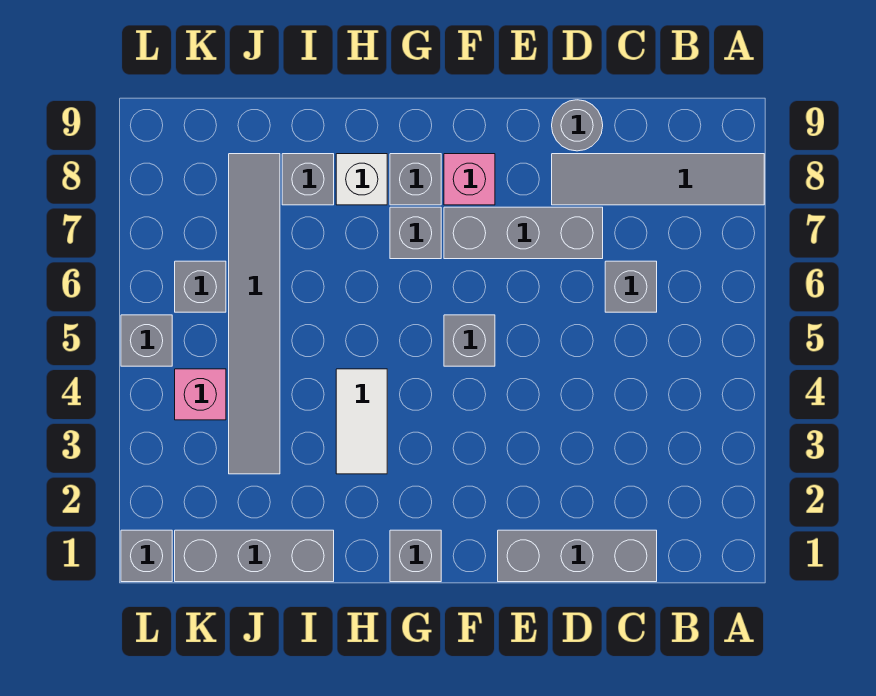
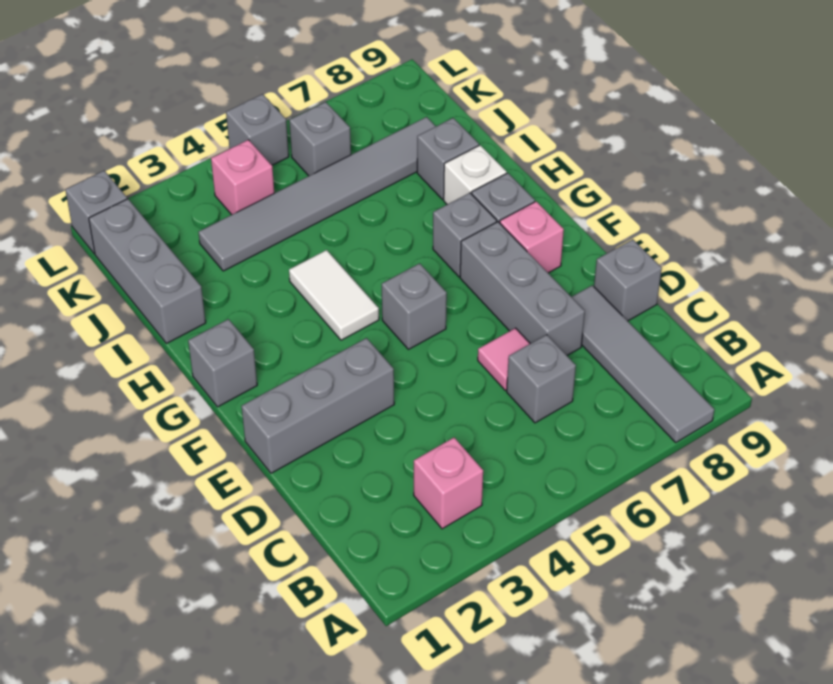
none -> pink brick B3 level 1
grey brick C1:E1 level 1 -> grey brick E1:E3 level 1
none -> pink tile D6 level 1
grey round brick D9 level 1 -> grey brick D9 level 1
white tile H3:H4 level 1 -> white tile G4:H4 level 1

